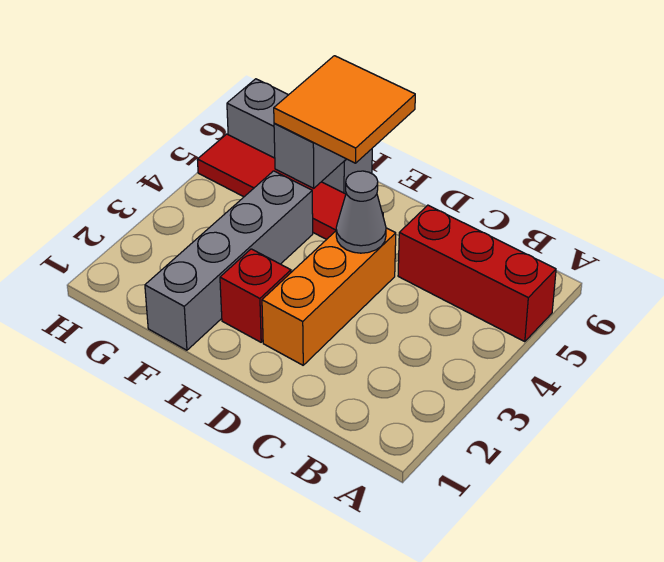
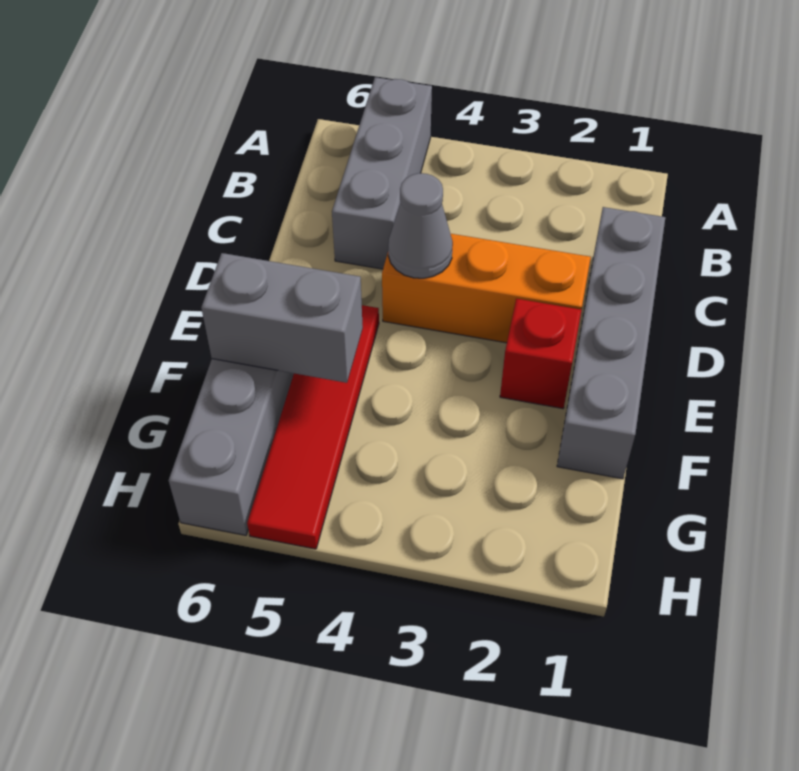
red brick A5:C5 level 1 -> grey brick A5:C5 level 1
orange tile E5:F6 level 3 -> none
grey brick F1:F4 level 1 -> grey brick C1:F1 level 1

